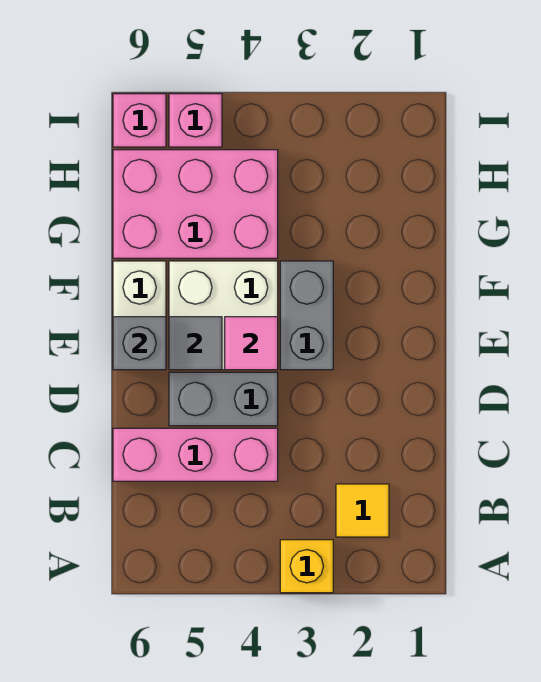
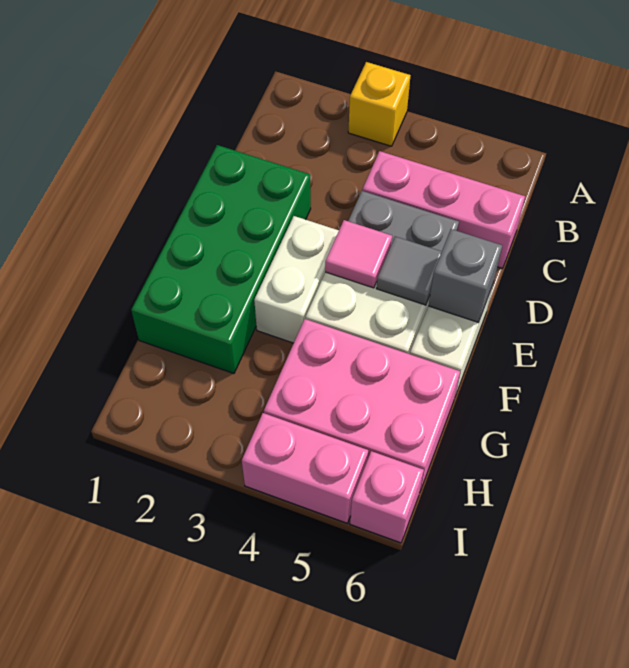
yellow tile B2 level 1 -> none
none -> green brick D1:G2 level 1
grey brick E3:F3 level 1 -> white brick E3:F3 level 1
pink brick I5 level 1 -> pink brick I4:I5 level 1

